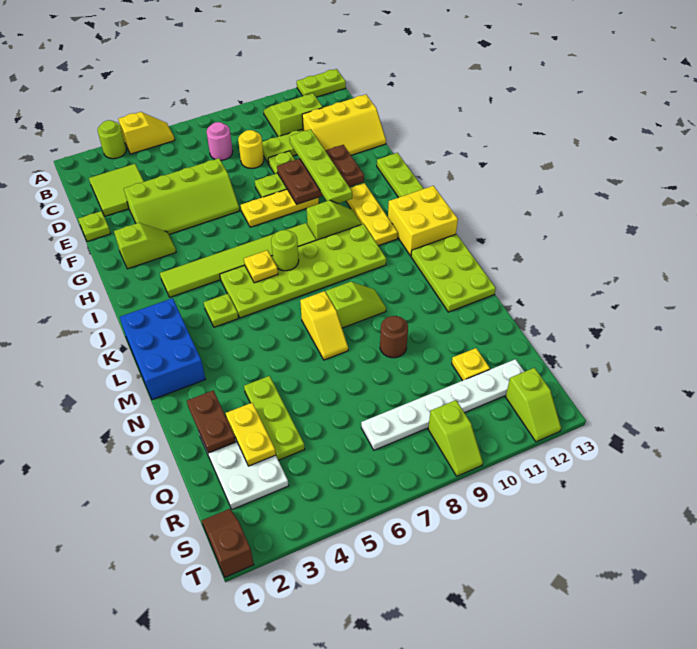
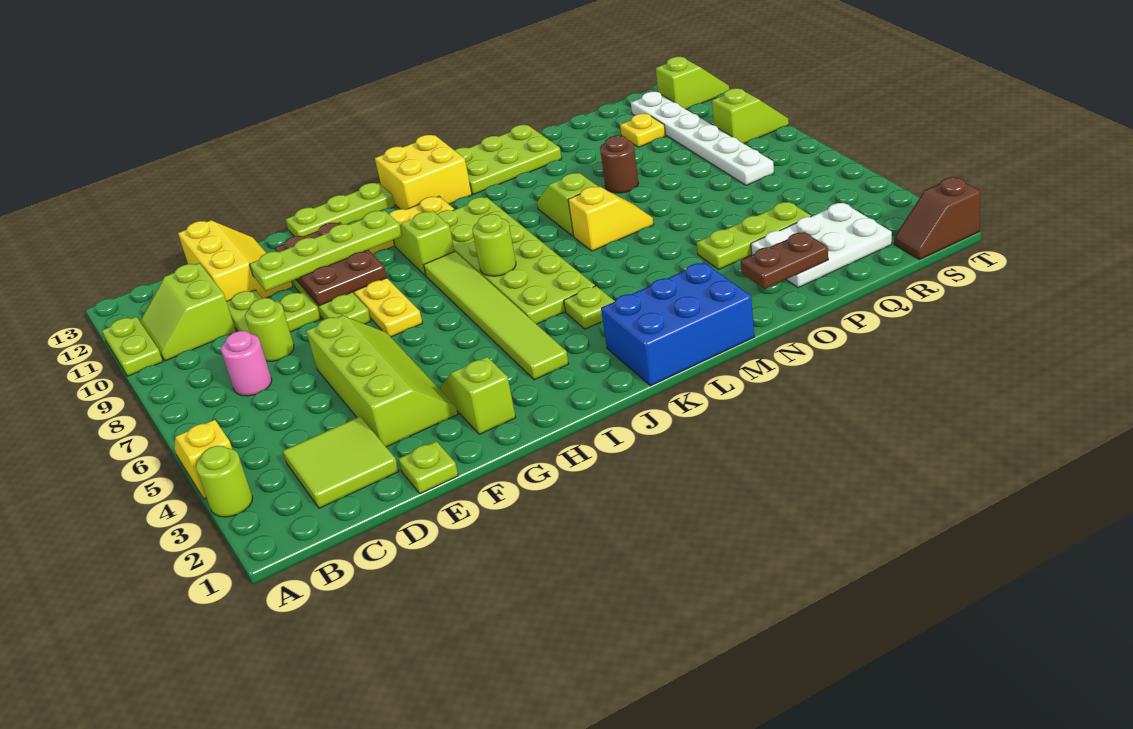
lime plate A12:A13 level 1 -> lime plate A10:A11 level 1
yellow round brick D8 level 1 -> lime round brick D8 level 1
yellow plate J6 level 2 -> none
yellow plate P3:Q3 level 2 -> none

